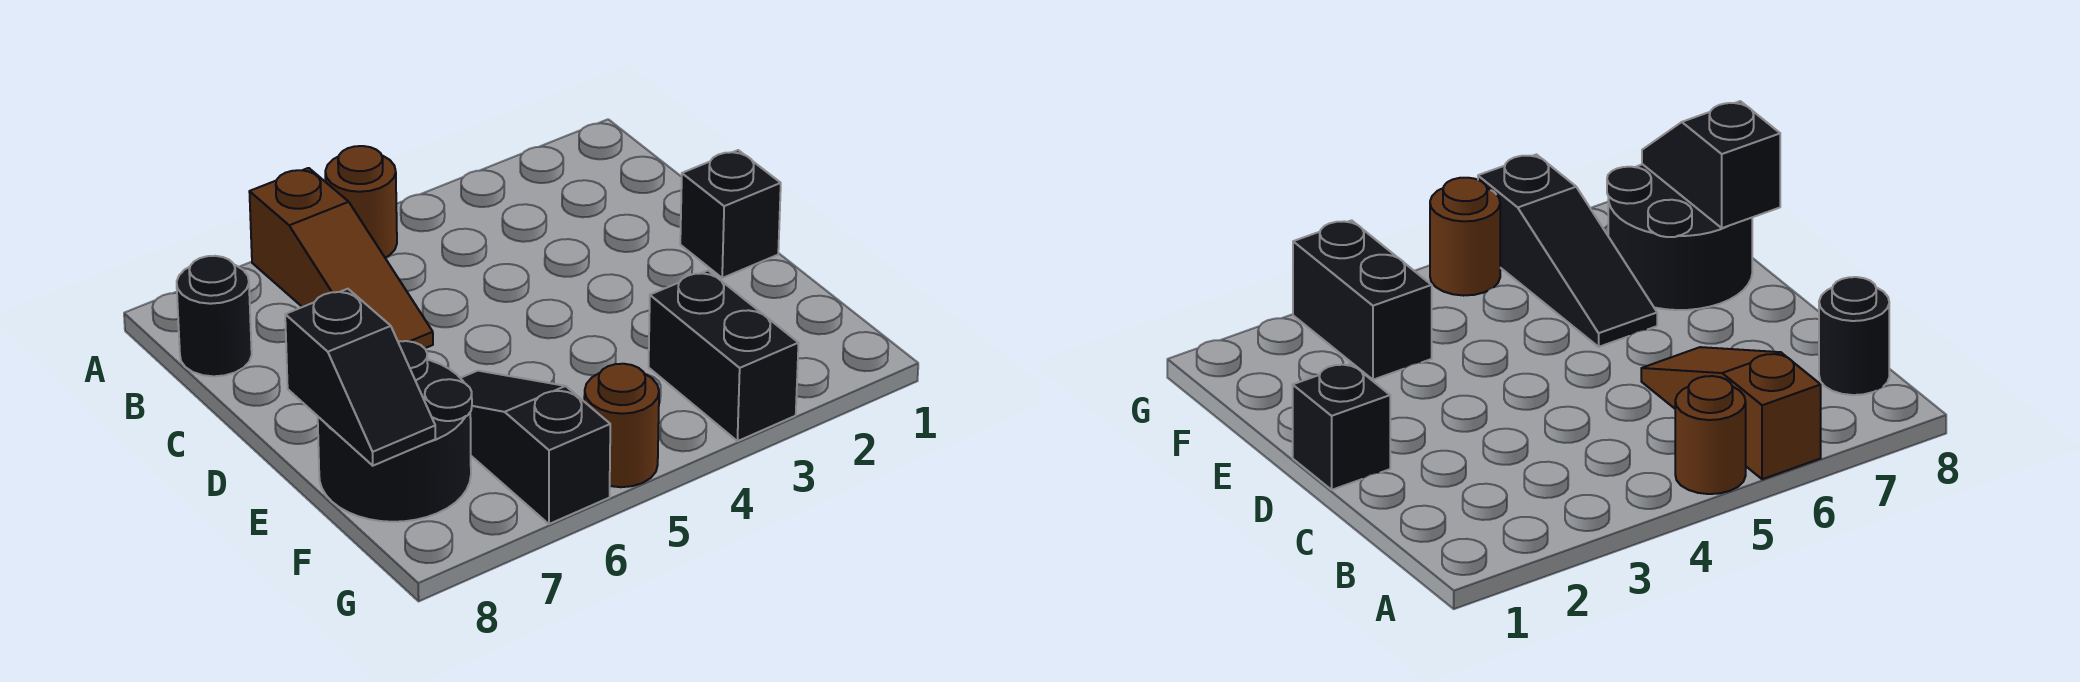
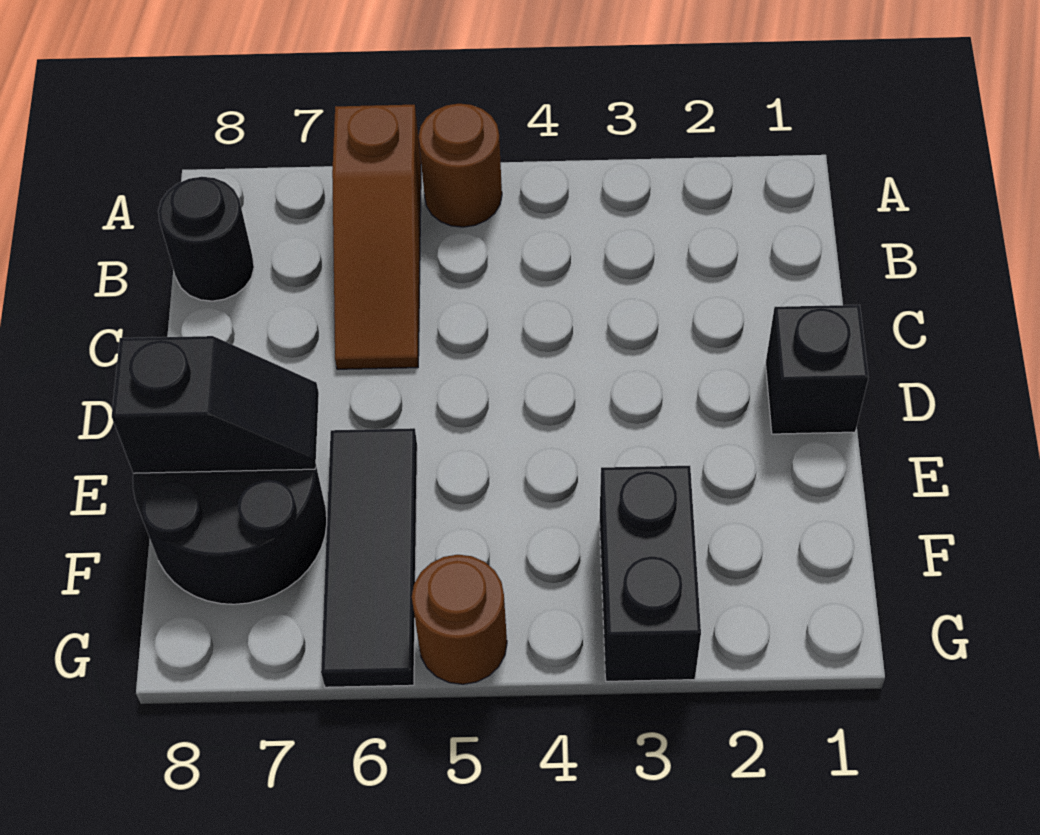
black slope E6:G6 level 1 top G -> black tile E6:G6 level 1
black slope E8:F8 level 2 top E -> black slope E7:E8 level 2 top 8

